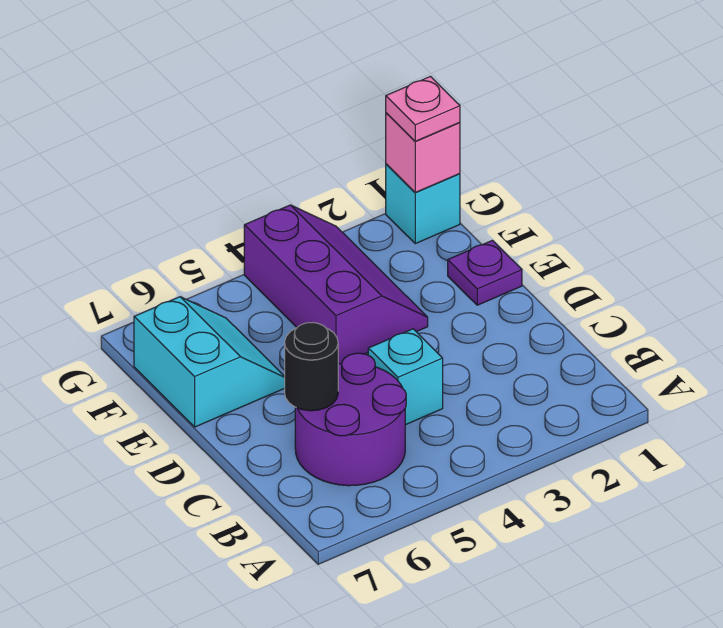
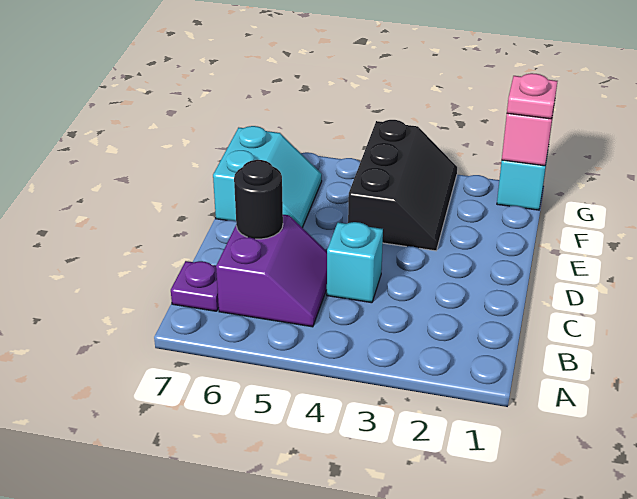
purple round brick B5:C6 level 1 -> purple slope B5:C6 level 1 top 6
purple plate E1 level 1 -> purple plate B7 level 1
purple slope E3:G4 level 1 top 4 -> black slope E3:G4 level 1 top 4

